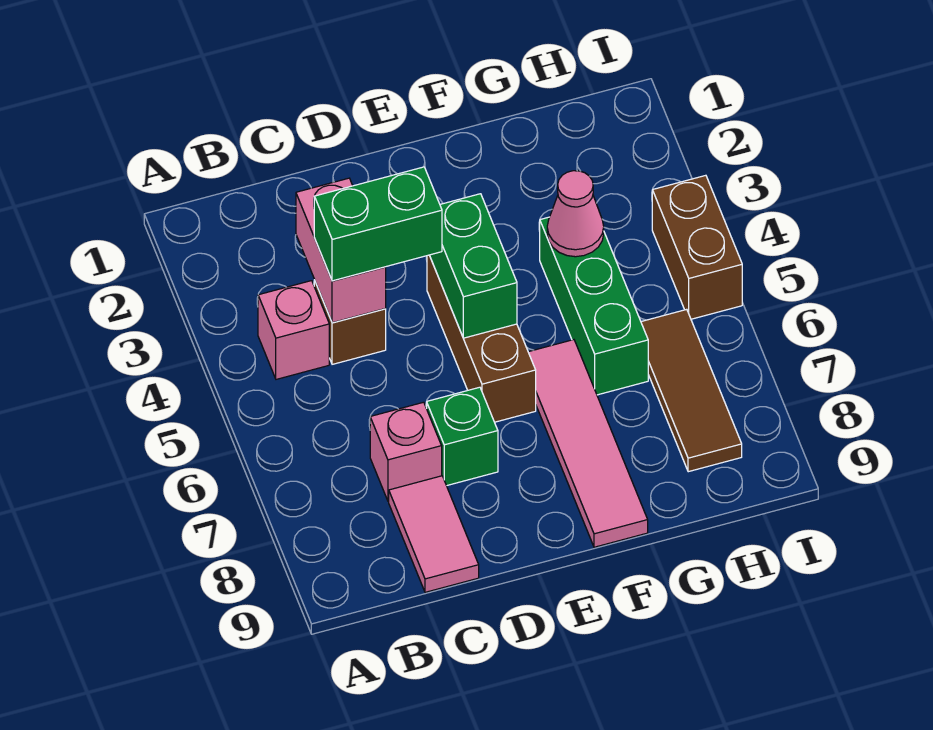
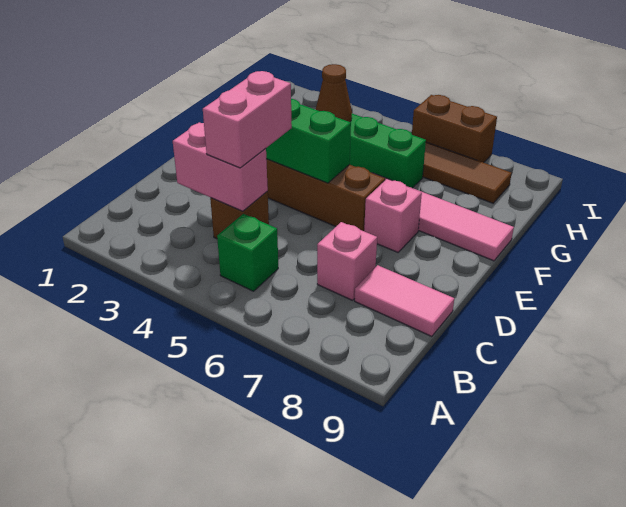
pink brick B4 level 1 -> pink brick E7 level 1
green brick C4:D4 level 3 -> pink brick C4:D4 level 3
green brick D7 level 1 -> green brick B5 level 1
pink cone G4 level 2 -> brown cone G4 level 2
brown brick I4:I5 level 1 -> brown brick I6:I7 level 1

